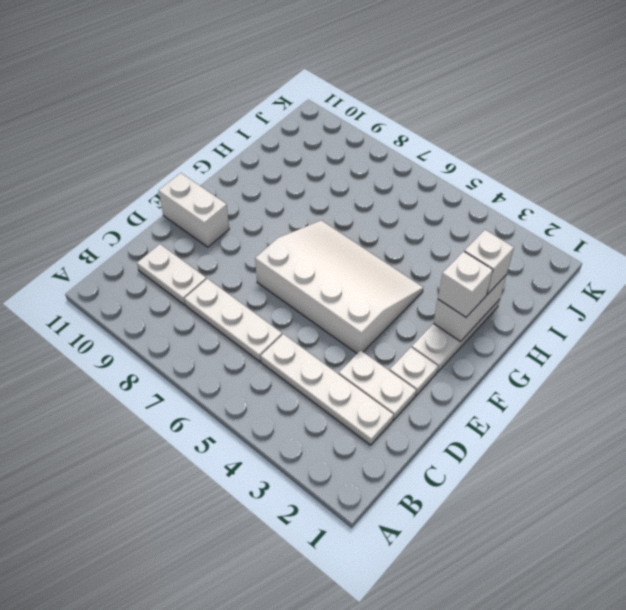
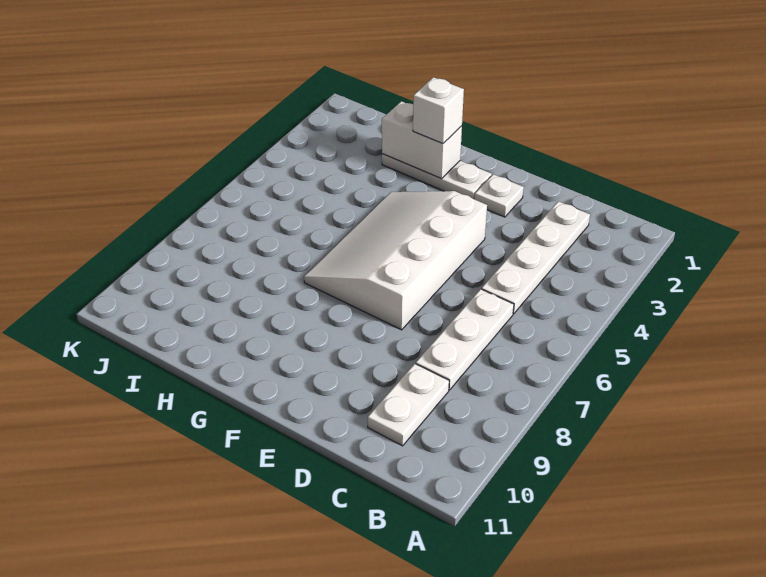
white plate D2:D3 level 1 -> none
white brick E10:E11 level 1 -> none
white brick H2 level 3 -> none

